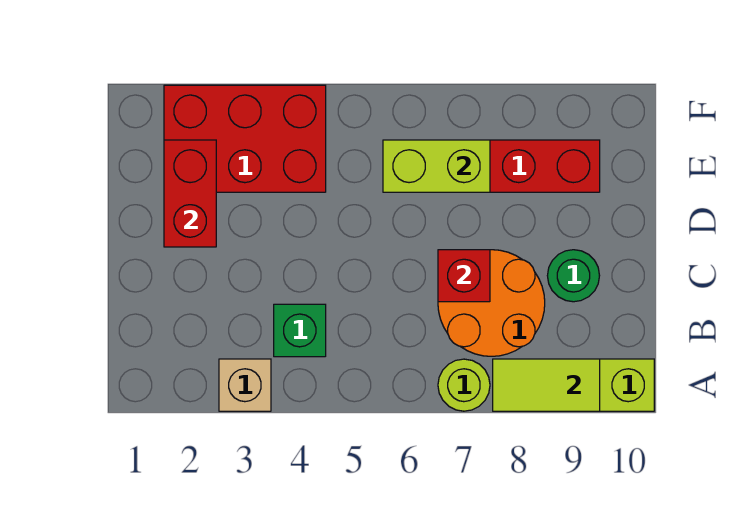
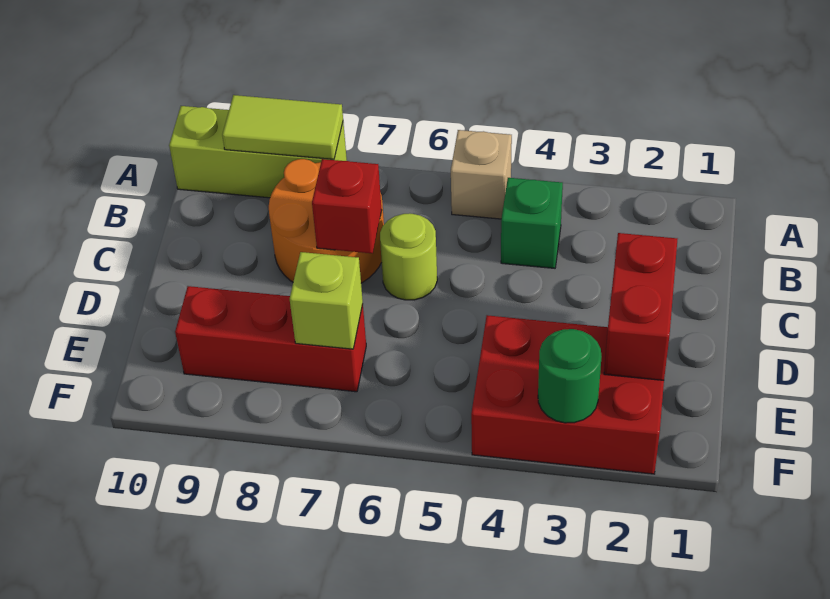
tan brick A3 level 1 -> tan brick A5 level 1
lime round brick A7 level 1 -> lime round brick C6 level 1
green round brick C9 level 1 -> green round brick F3 level 2
lime brick E6:E7 level 2 -> lime brick E7 level 2

